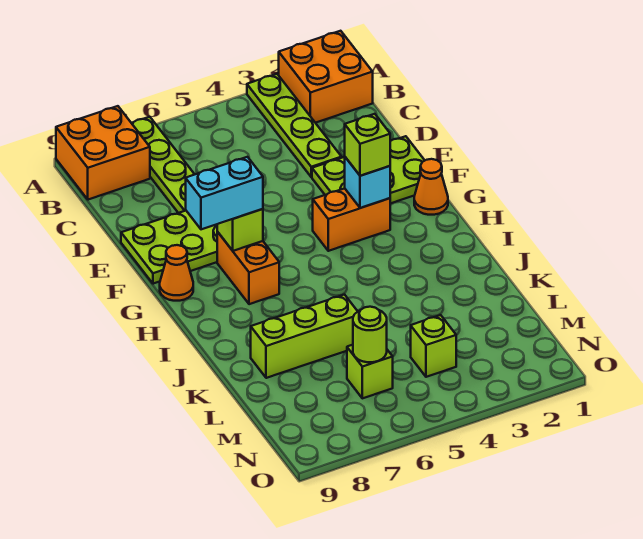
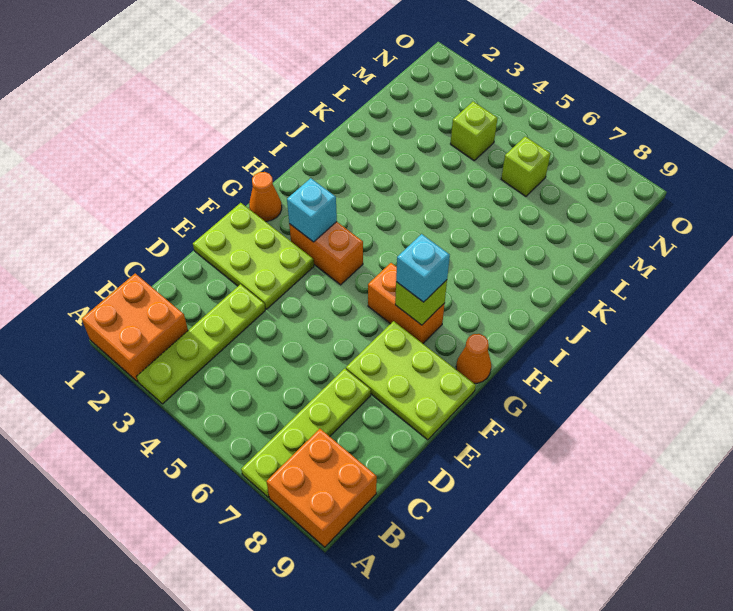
lime brick G3 level 3 -> none
orange brick G7:H7 level 1 -> orange brick G6:G7 level 1
cyan brick G7:G8 level 3 -> cyan brick G7 level 3
lime brick K6:K8 level 1 -> none
lime round brick M6 level 2 -> none

